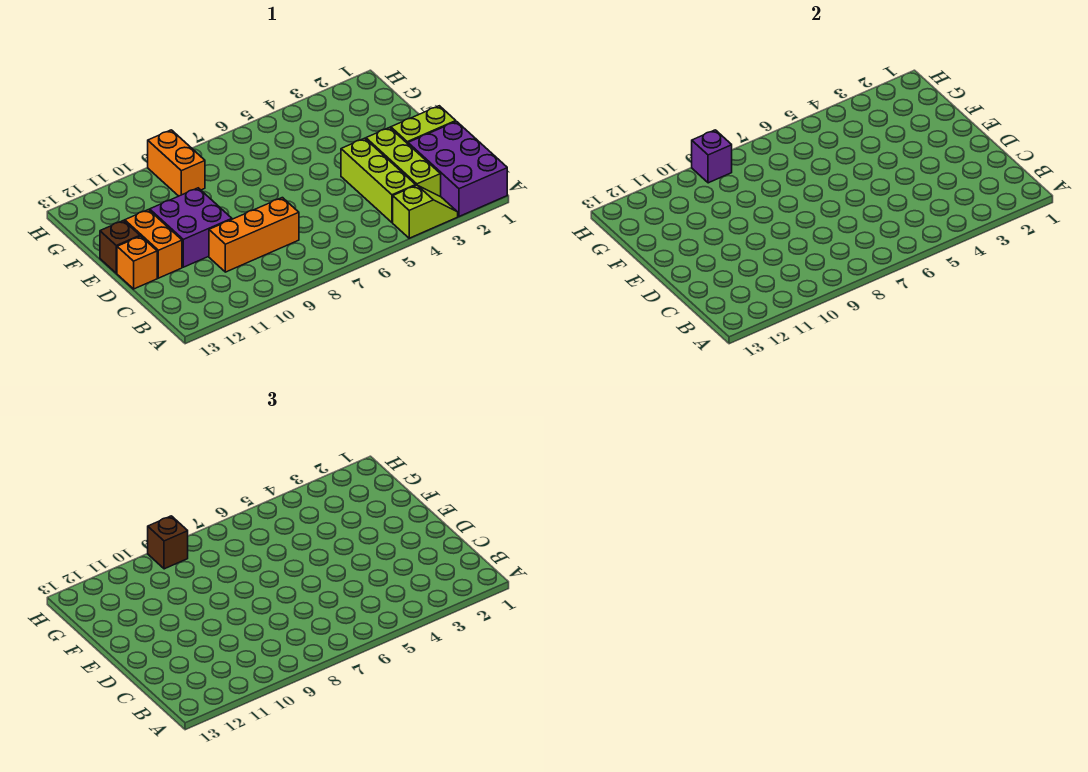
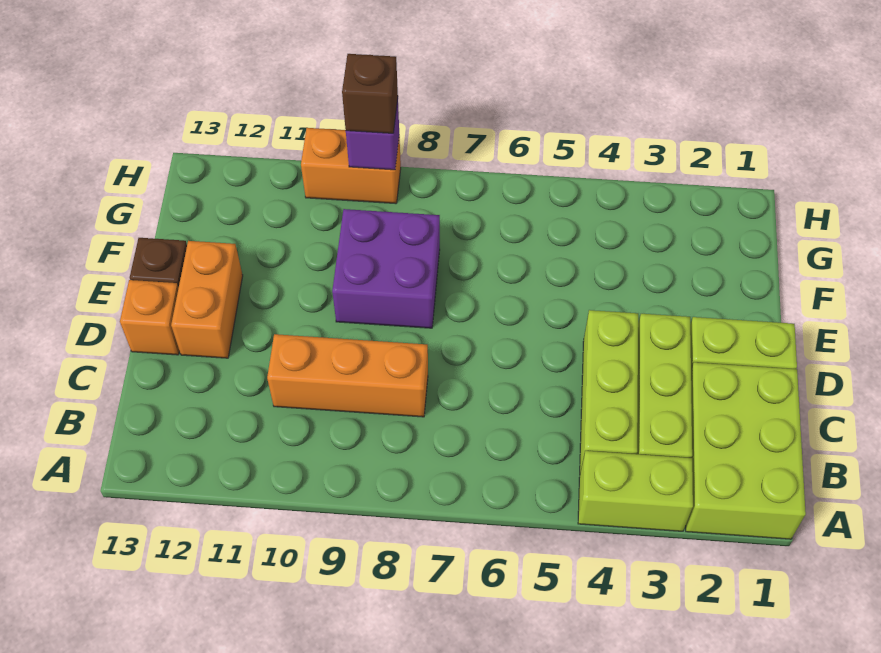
purple brick A1:C2 level 1 -> lime brick A1:C2 level 1
lime slope A3:A4 level 1 top 4 -> lime brick A3:A4 level 1
purple brick D10:E11 level 1 -> purple brick E8:F9 level 1
orange brick G9:H9 level 1 -> orange brick H9:H10 level 1

